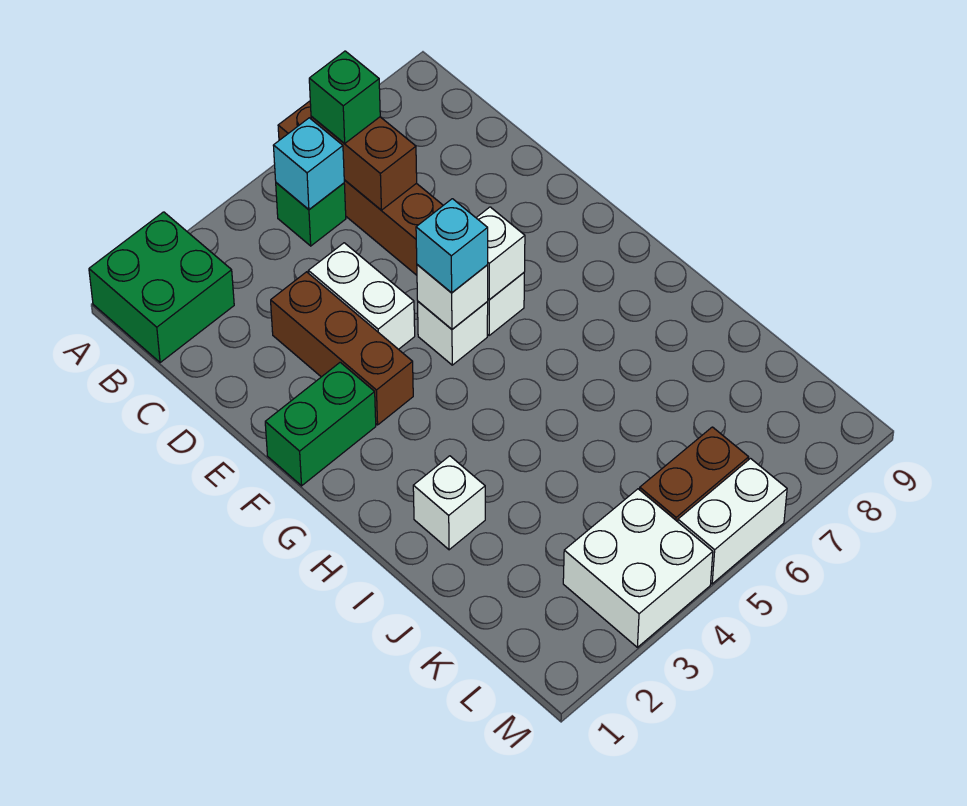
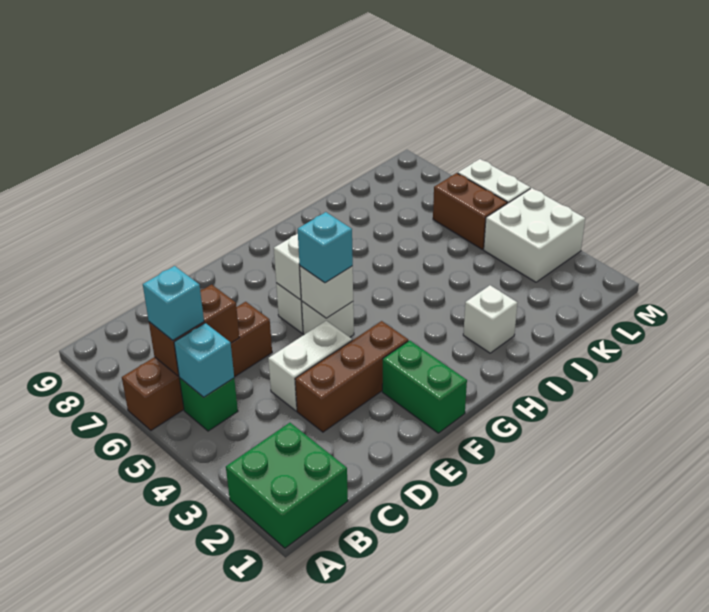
green brick B6 level 3 -> cyan brick B6 level 3

